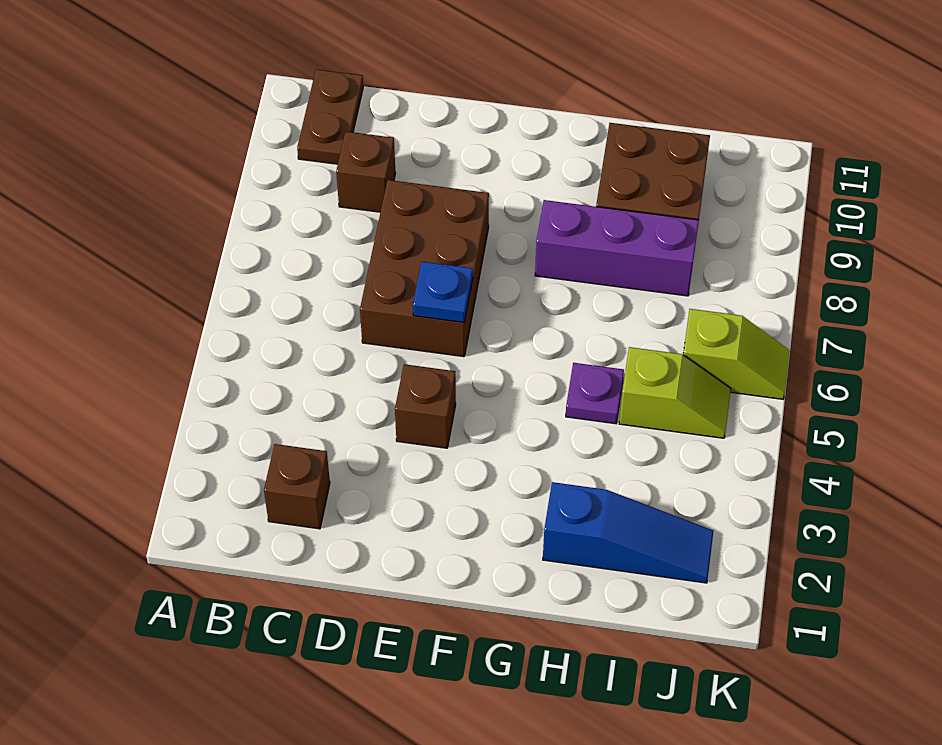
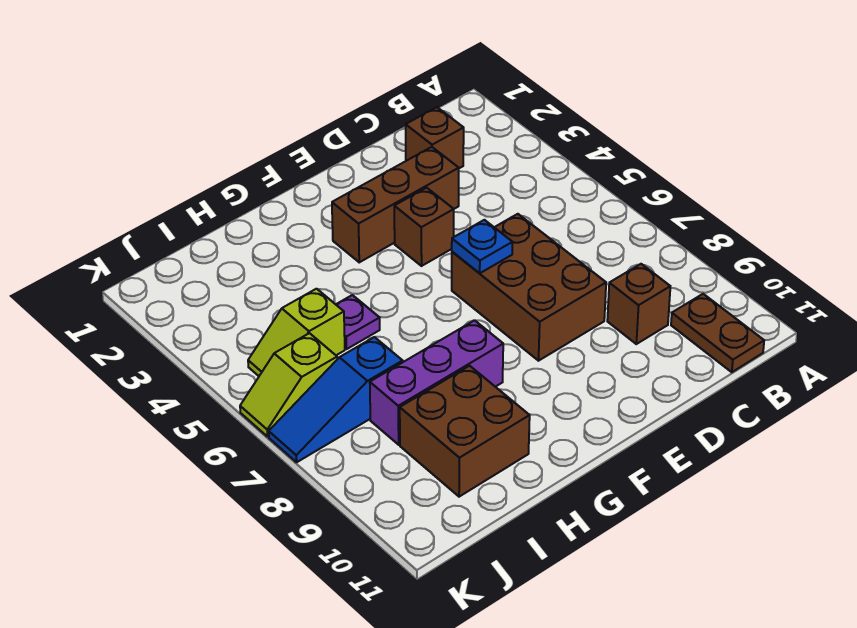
none -> brown brick D3:F3 level 1
blue slope H2:J2 level 1 top H -> blue slope I7:K7 level 1 top I

